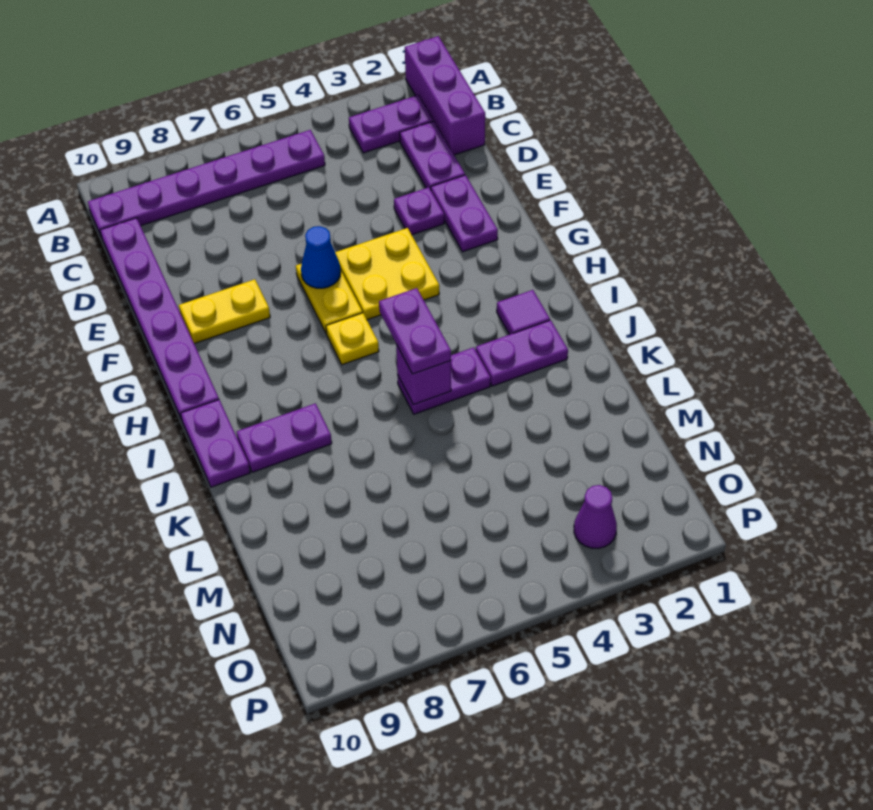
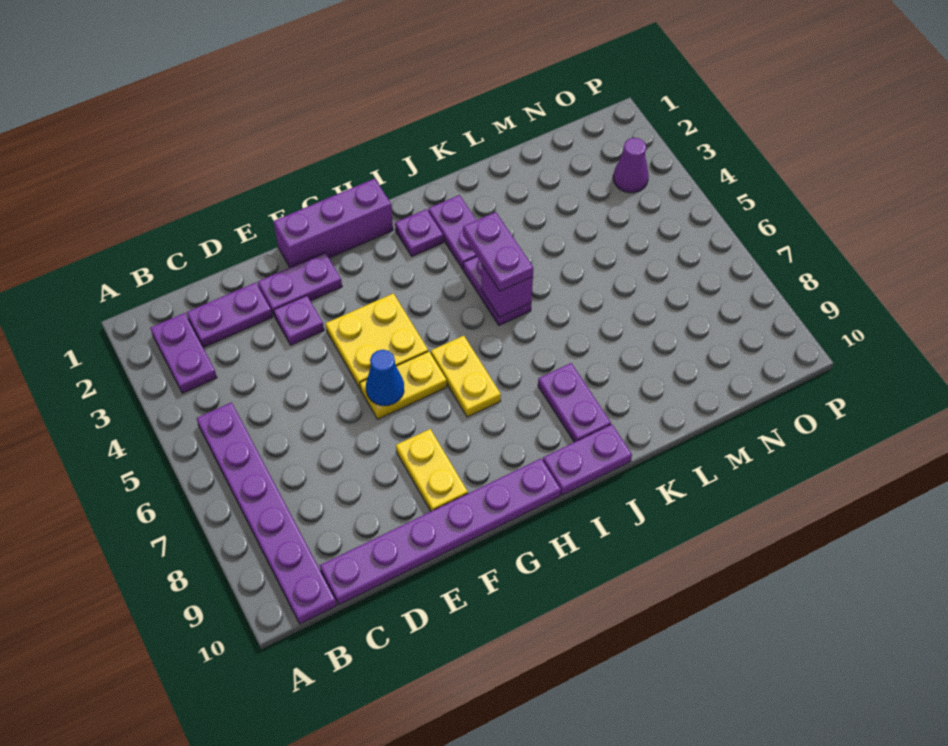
purple brick A1:C1 level 1 -> purple brick F1:H1 level 1
yellow plate H6 level 1 -> yellow plate H6:H7 level 1
purple tile I2 level 1 -> purple plate I2 level 1
purple plate I5:J5 level 3 -> purple plate J4:J5 level 3

